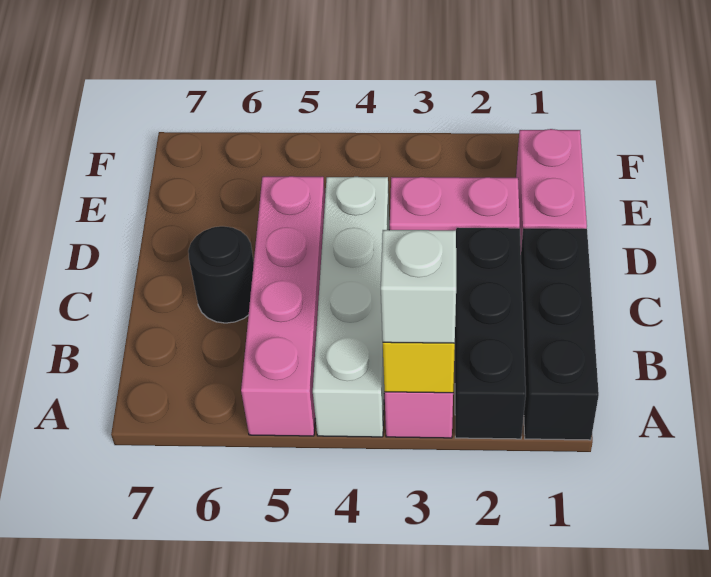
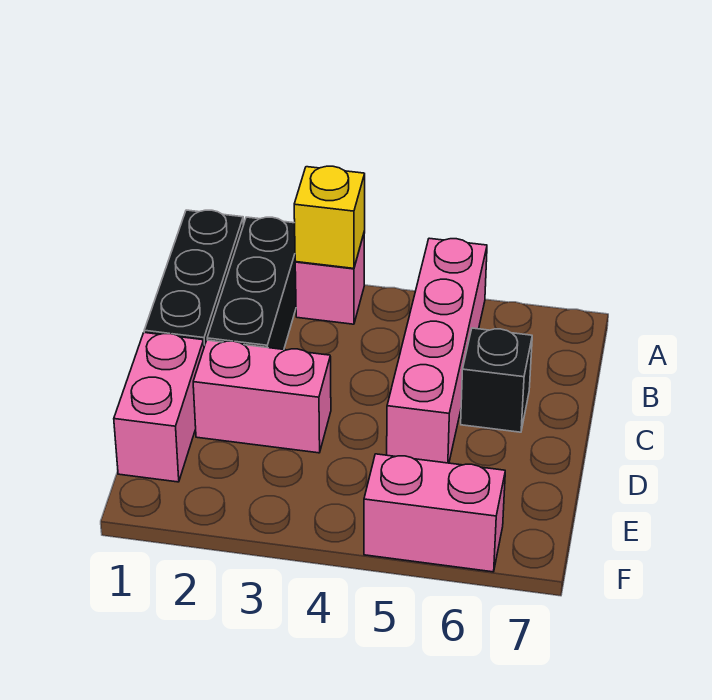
white brick A3 level 3 -> none
white brick A4:D4 level 1 -> none
black round brick C6 level 1 -> black brick C6 level 1
none -> pink brick F5:F6 level 1

